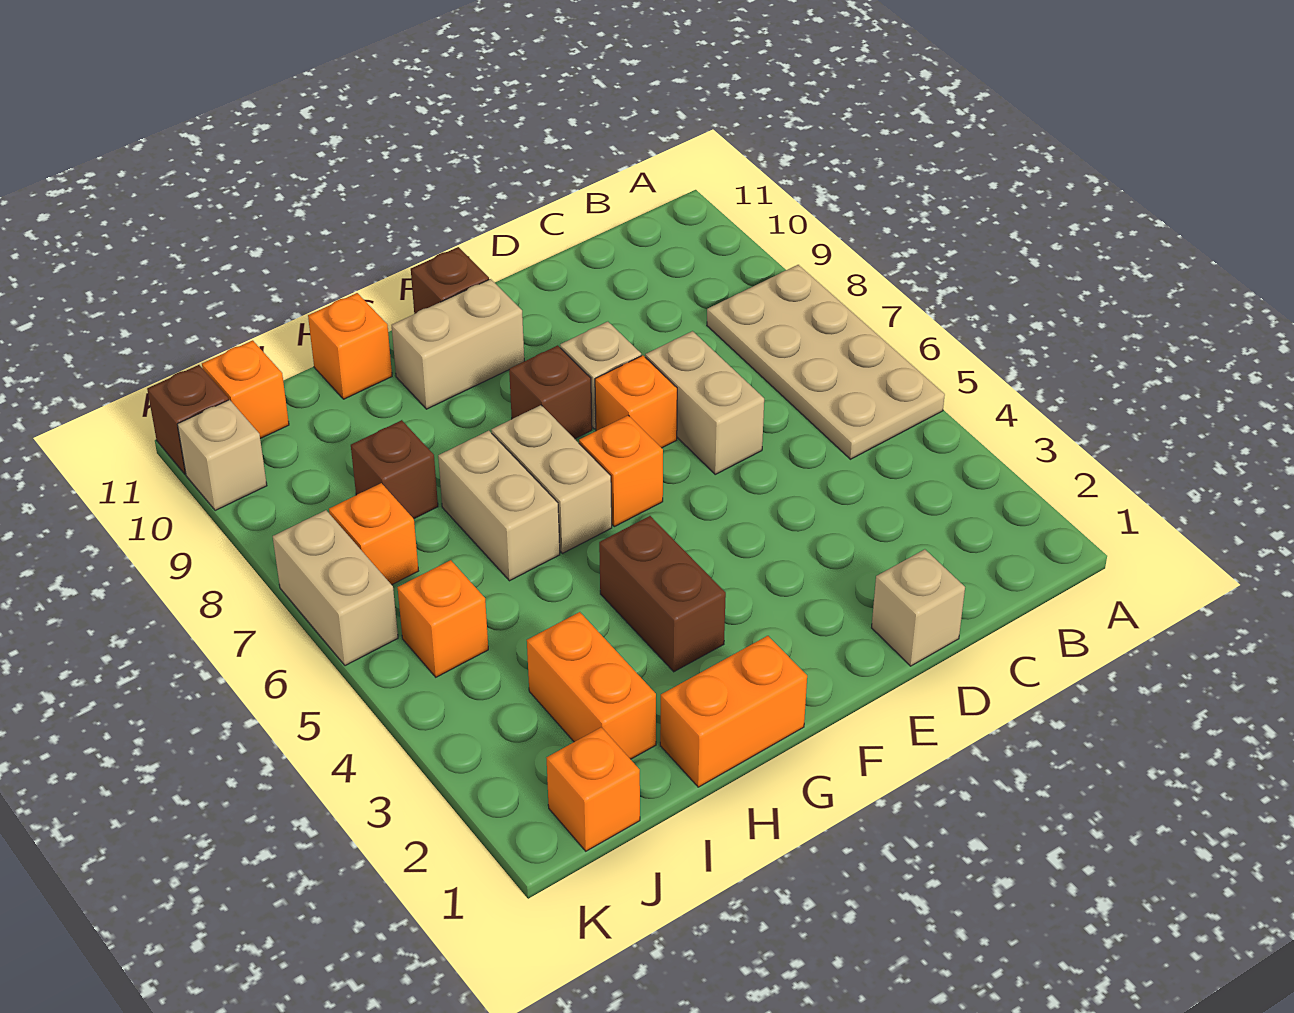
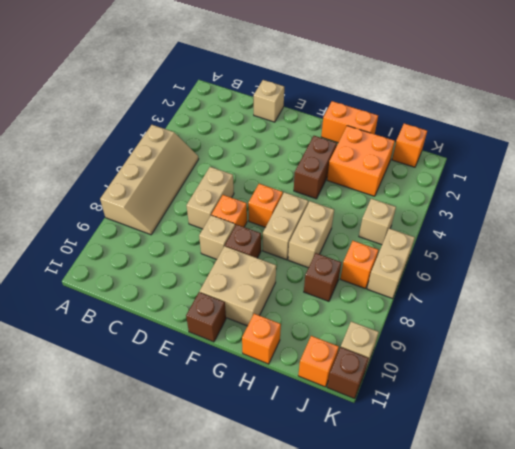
tan plate A5:B8 level 1 -> tan slope A5:B8 level 1 top A
tan brick F10:G10 level 1 -> tan brick F9:G10 level 1
orange brick I2:I3 level 1 -> orange brick H2:I3 level 1
orange brick J5 level 1 -> tan brick J5 level 1

